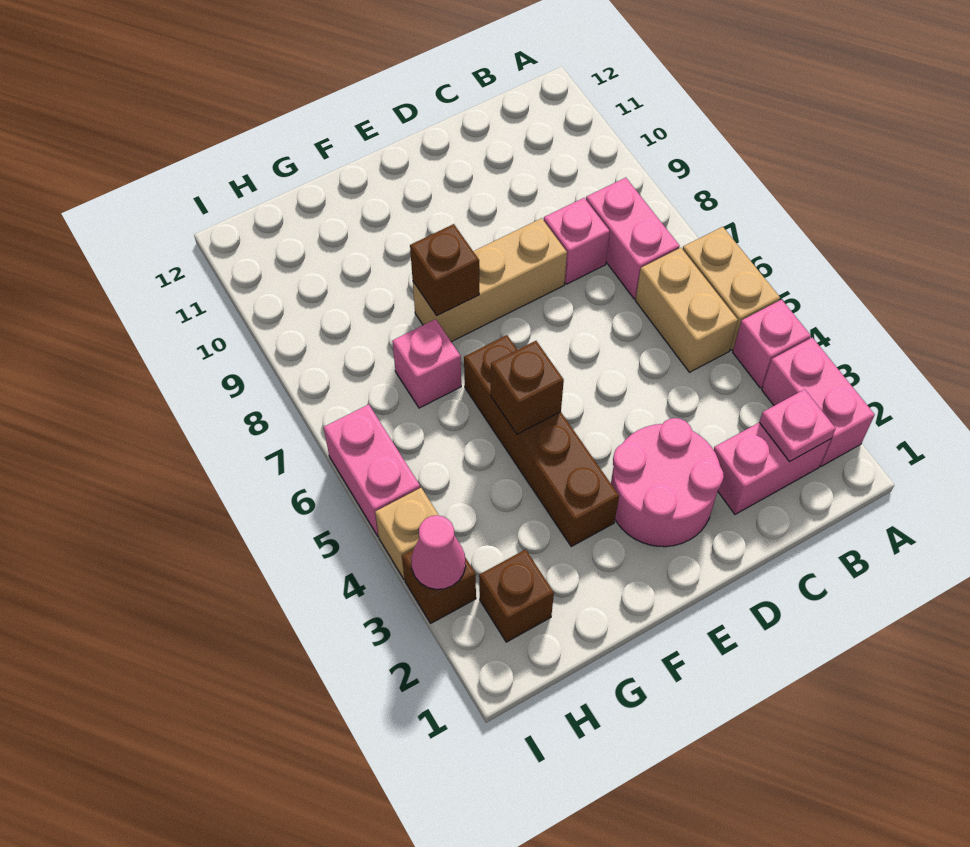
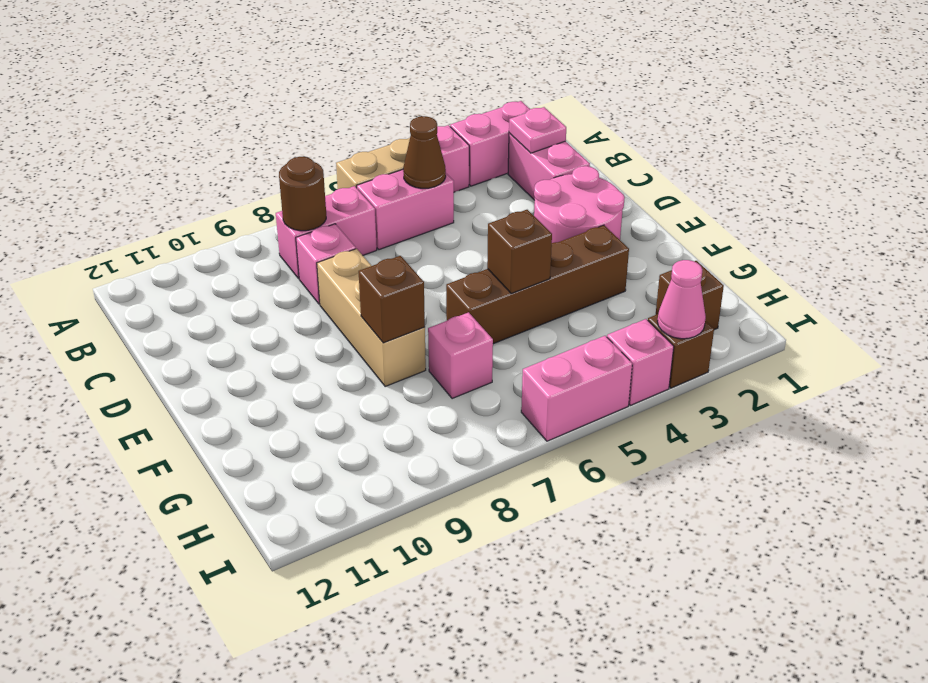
tan brick B5:B6 level 1 -> pink brick B5:B6 level 1
none -> brown cone B5 level 2
none -> brown round brick B8 level 2
tan brick I4 level 1 -> pink brick I4 level 1

